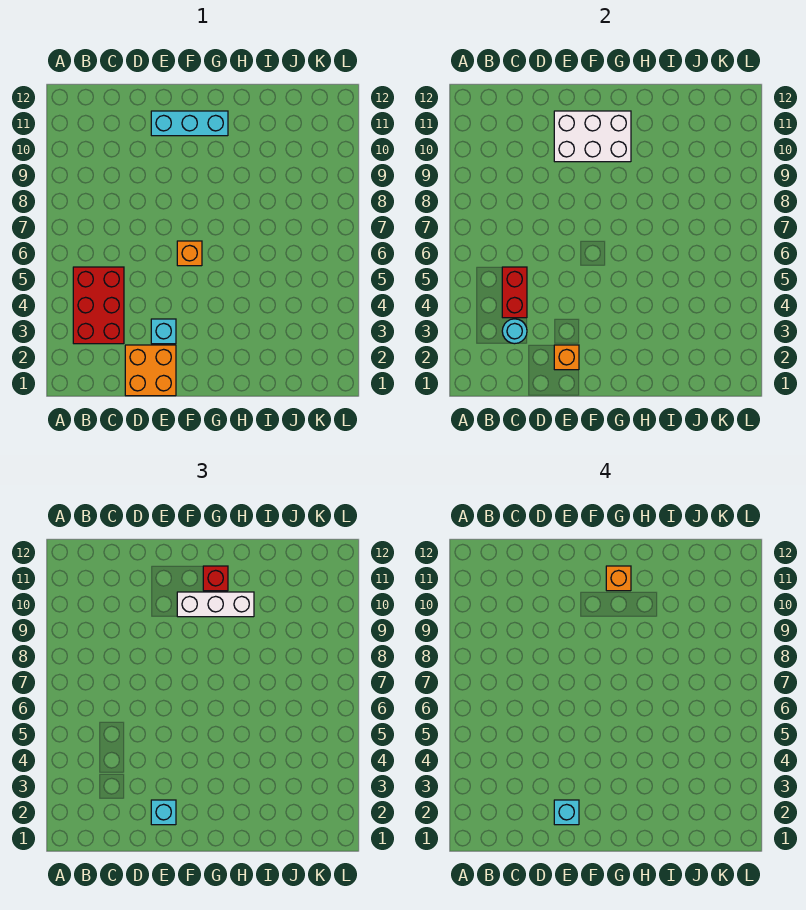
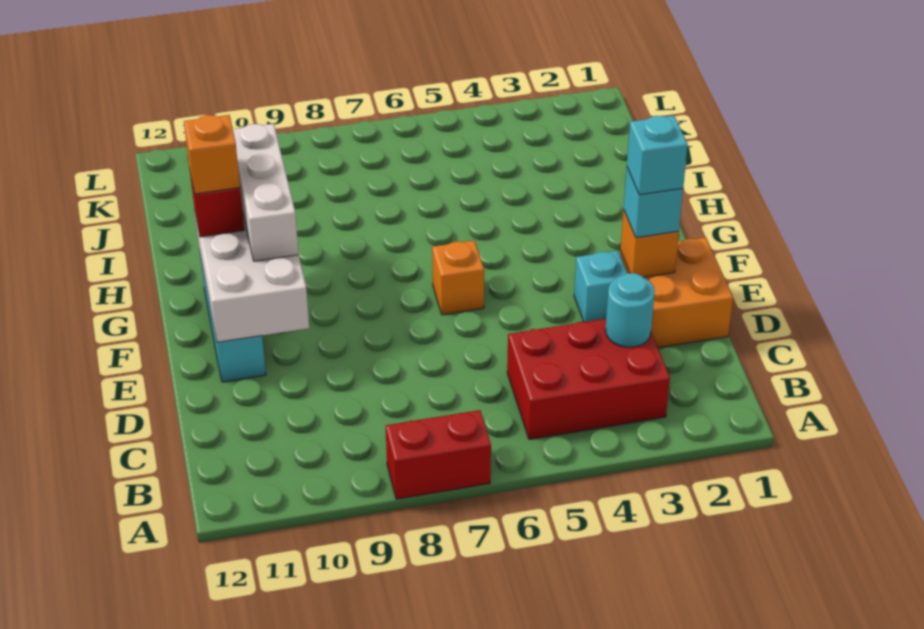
red brick C4:C5 level 2 -> red brick A7:A8 level 1

